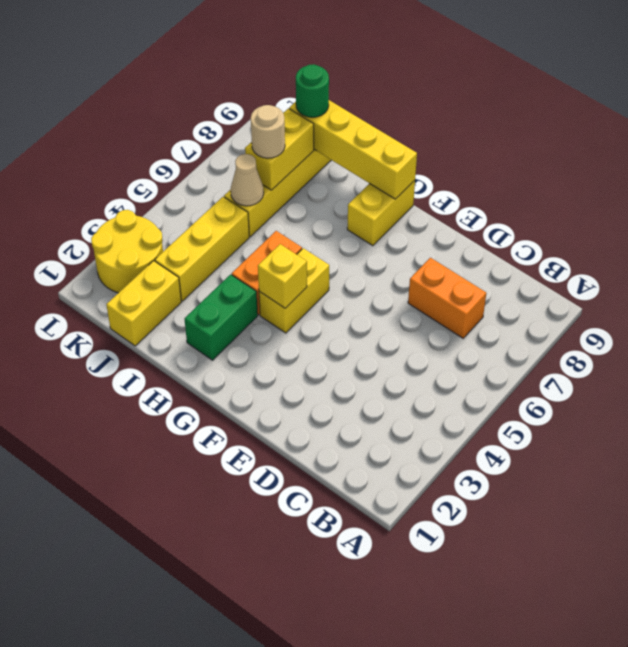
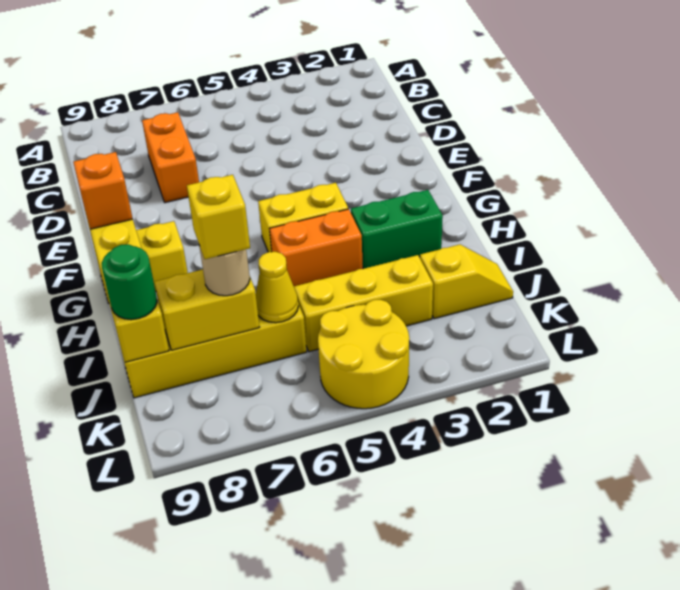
yellow brick G4 level 2 -> yellow brick J7 level 4
none -> orange brick G9 level 3
yellow brick J1:J2 level 1 -> yellow slope J1:J2 level 1 top 2
tan cone J6 level 2 -> yellow cone J6 level 2
yellow round brick K2:L3 level 1 -> yellow round brick K4:L5 level 1

